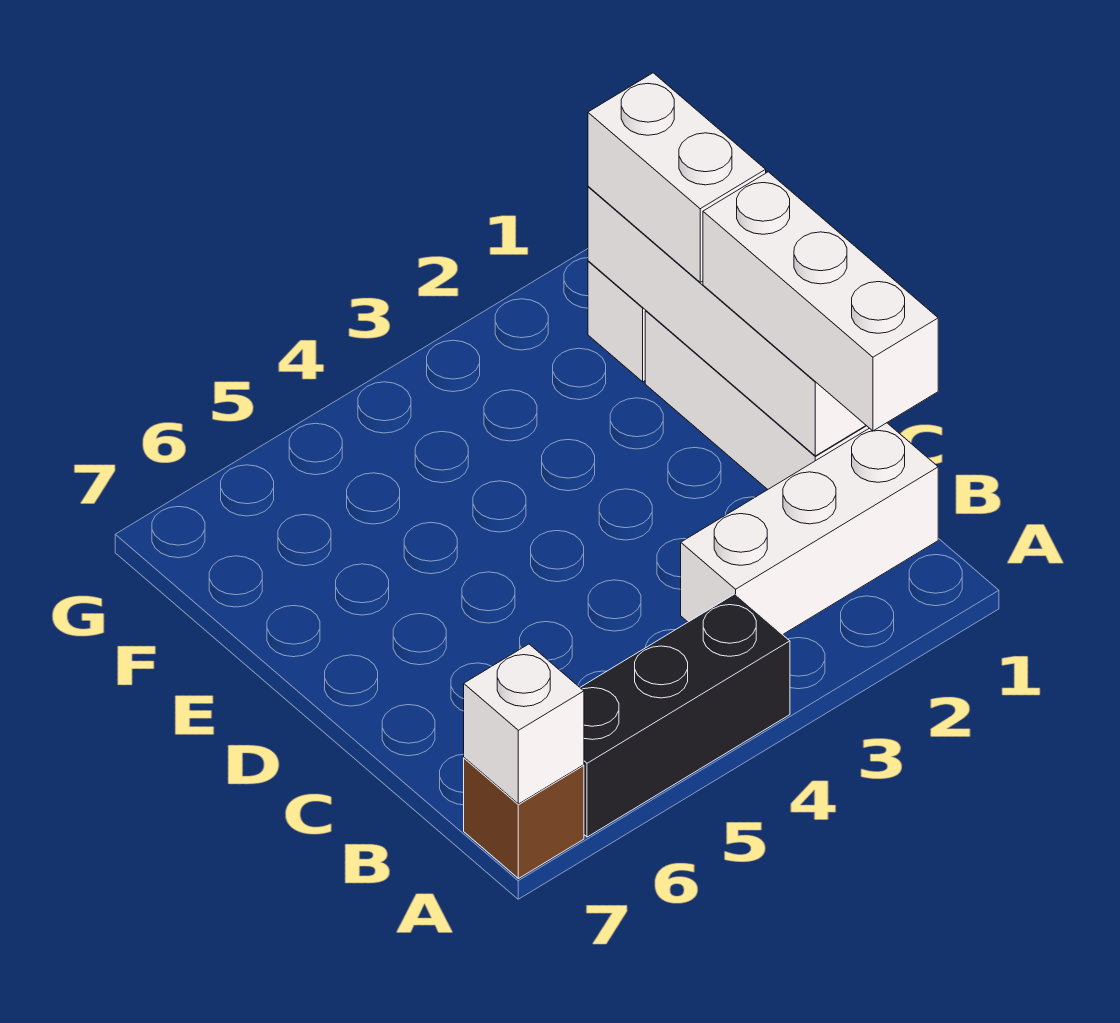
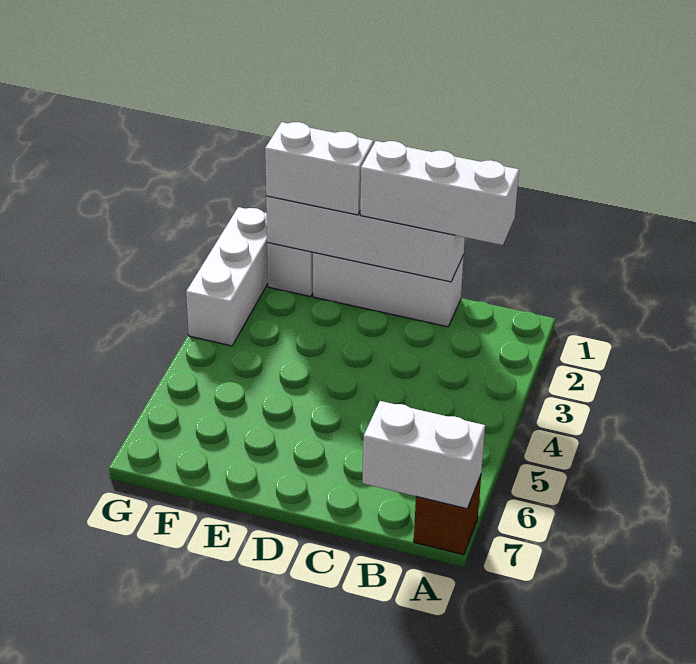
black brick A4:A6 level 1 -> none
white brick A7 level 2 -> white brick A7:B7 level 2
white brick B1:B3 level 1 -> white brick G1:G3 level 1

